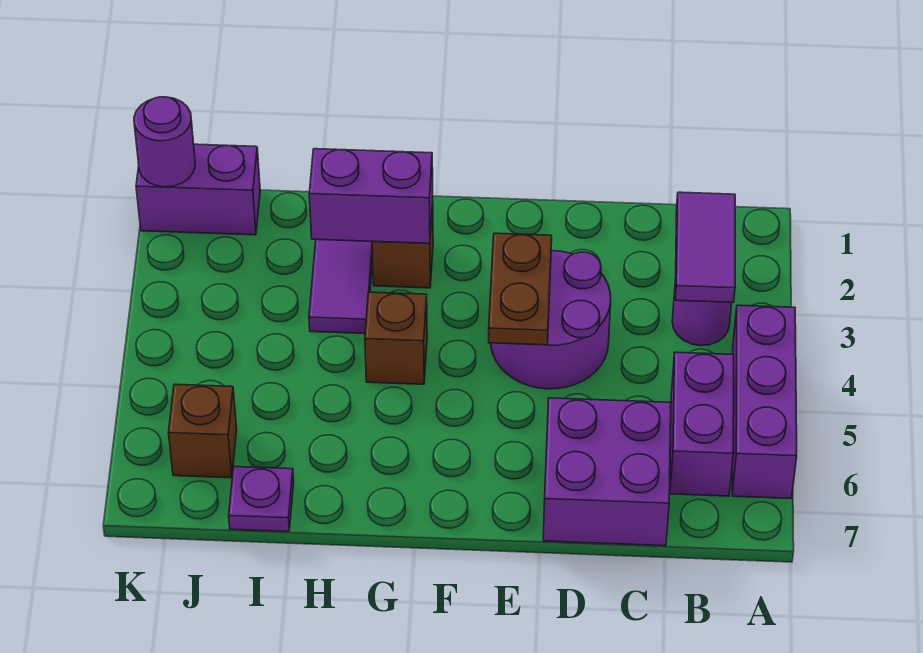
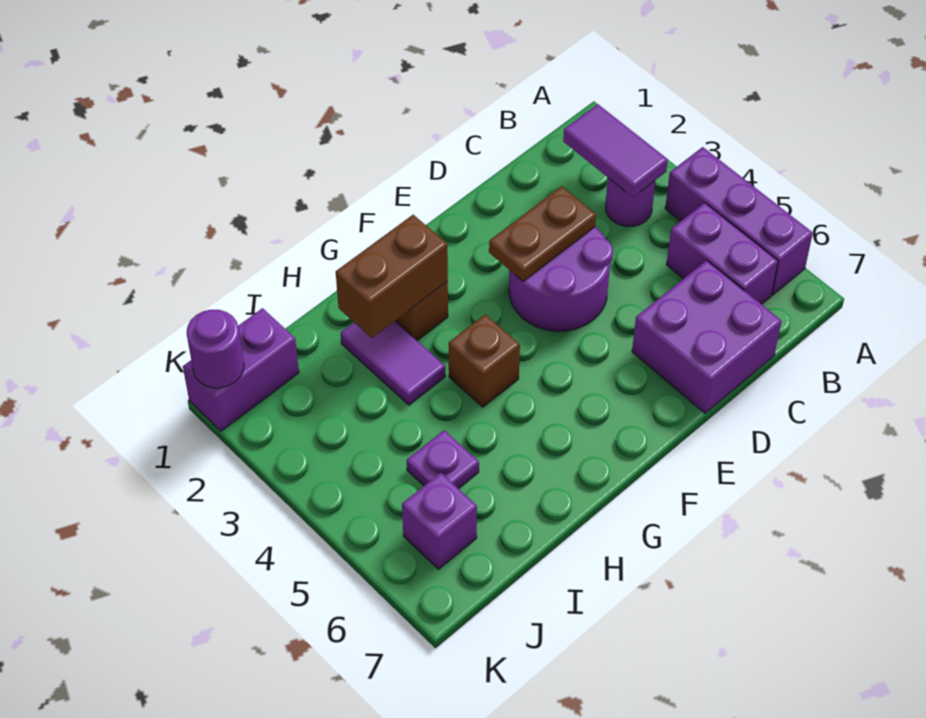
brown plate E3:E4 level 2 -> brown plate D3:E3 level 2
purple brick G2:H2 level 2 -> brown brick G2:H2 level 2
purple plate I7 level 1 -> purple plate I5 level 1
brown brick J6 level 1 -> purple brick J6 level 1

